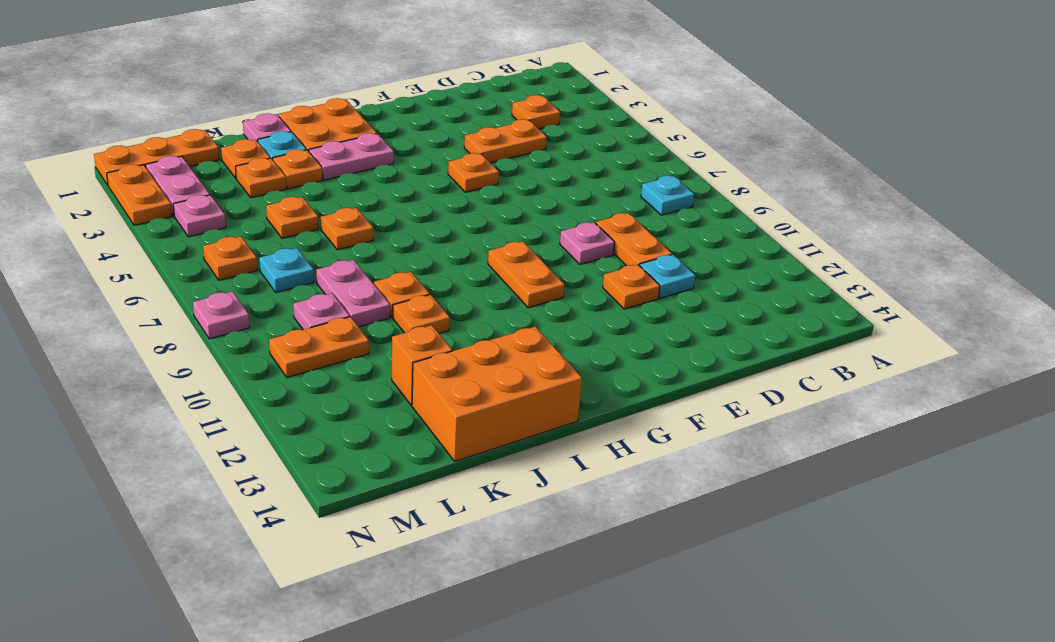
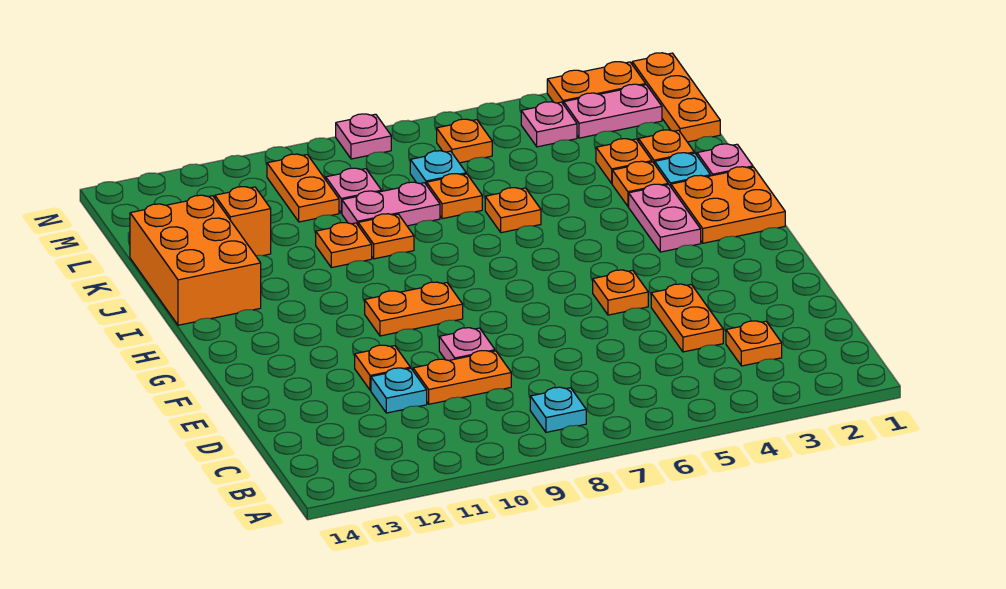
orange plate K5 level 1 -> orange plate K7 level 1

